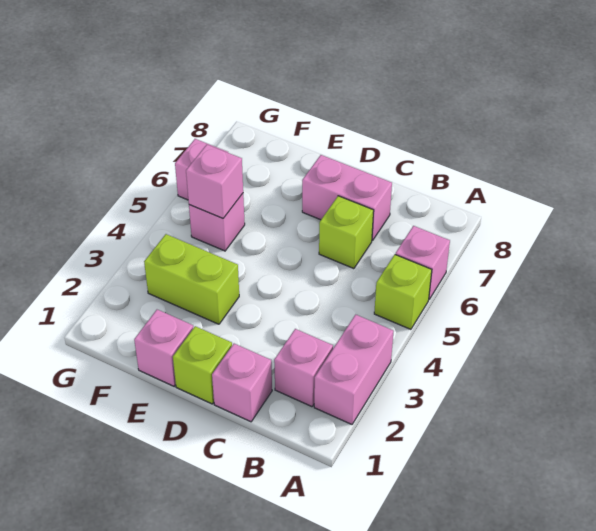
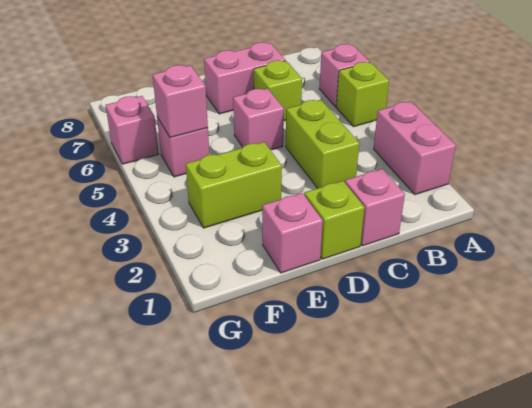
pink brick B2 level 1 -> pink brick D5 level 1
none -> lime brick C3:C4 level 1

